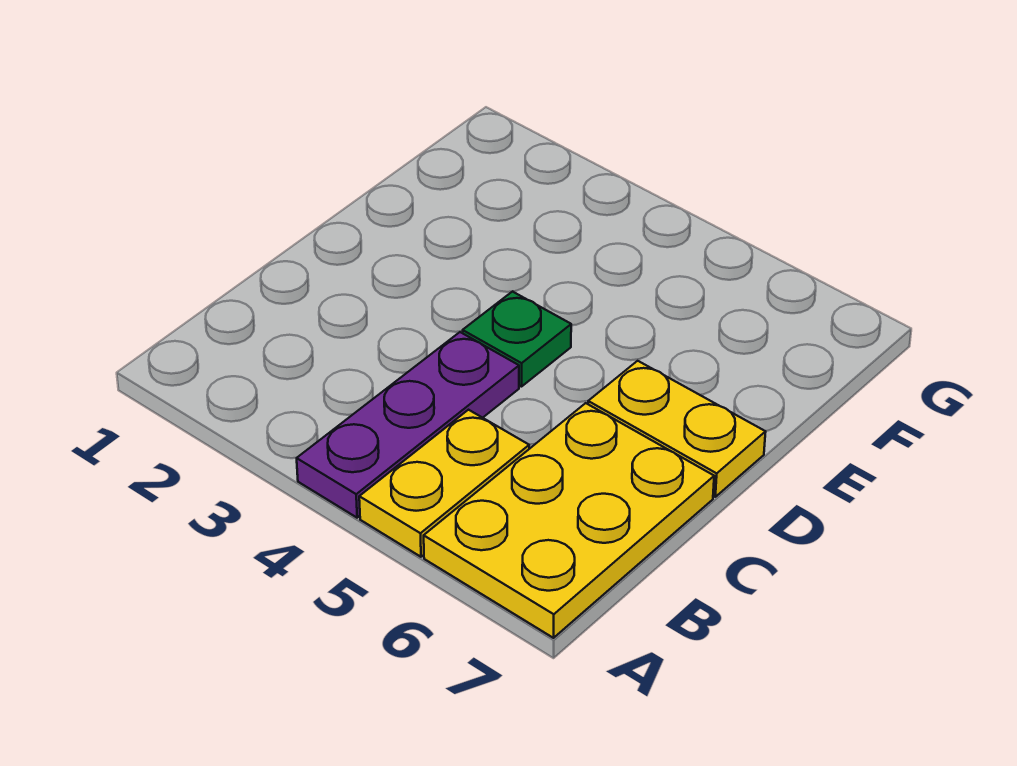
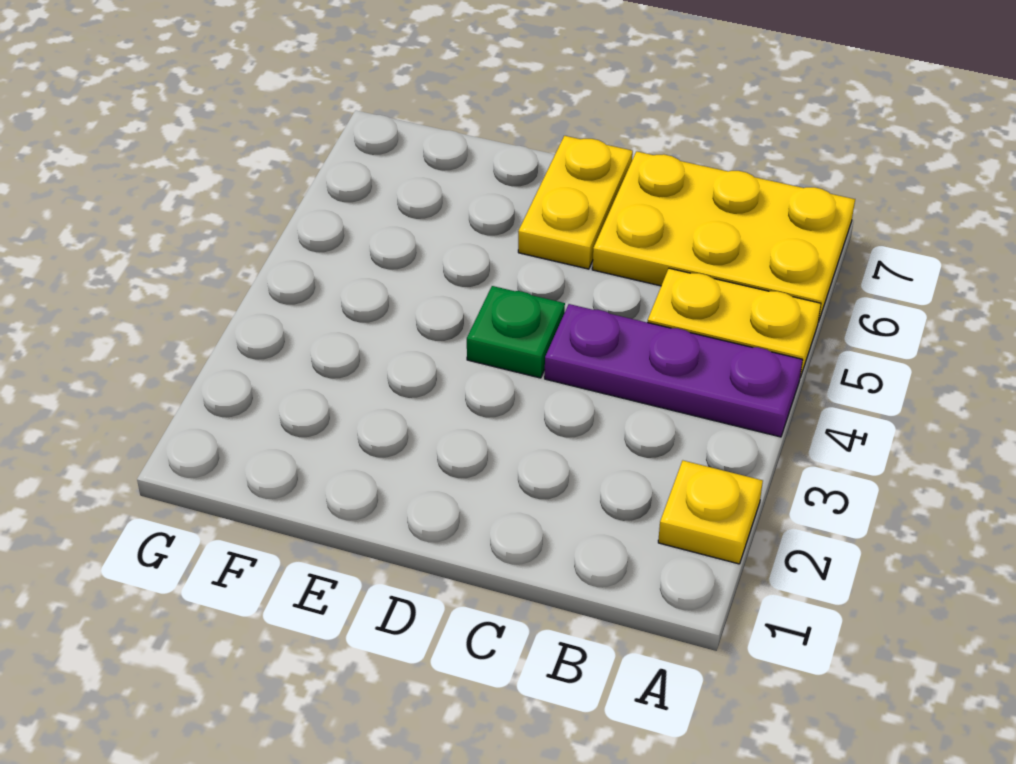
none -> yellow plate A2 level 1

